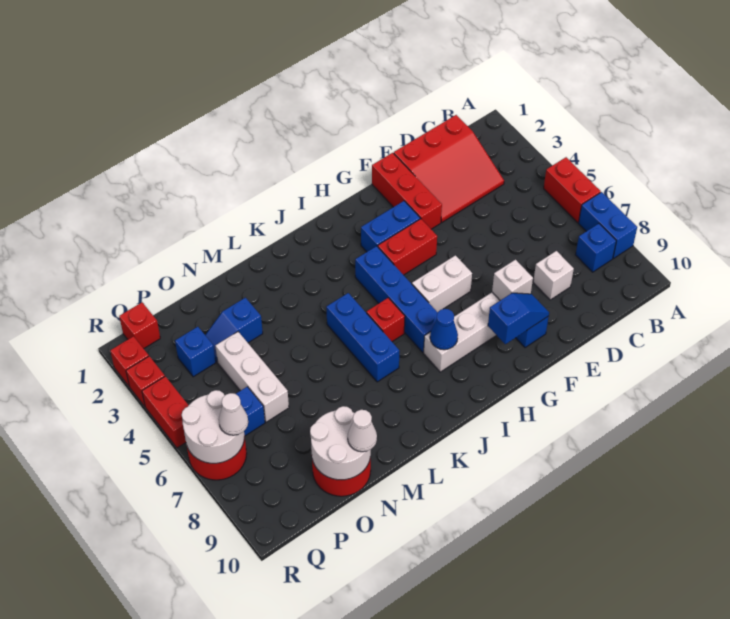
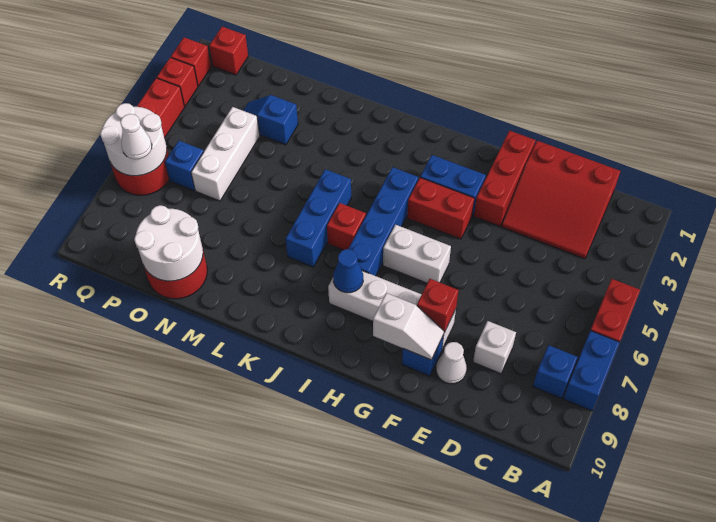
white brick F8 level 2 -> red brick F8 level 2
blue slope F9:G9 level 2 top G -> white slope F9:G9 level 2 top G
white cone N10 level 3 -> white cone E9 level 1
blue brick P3 level 1 -> none

